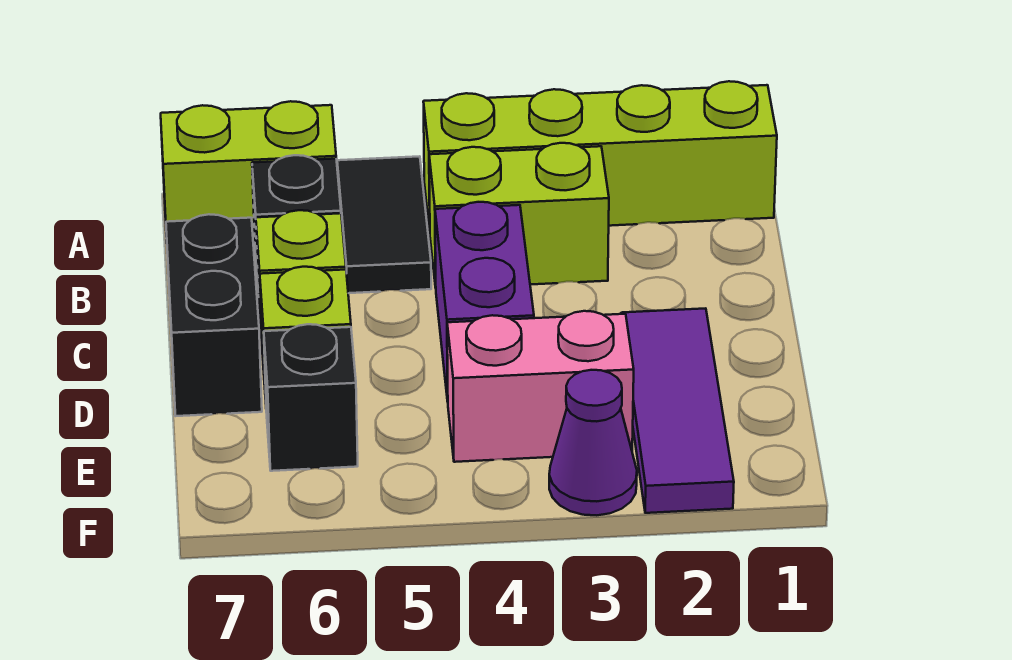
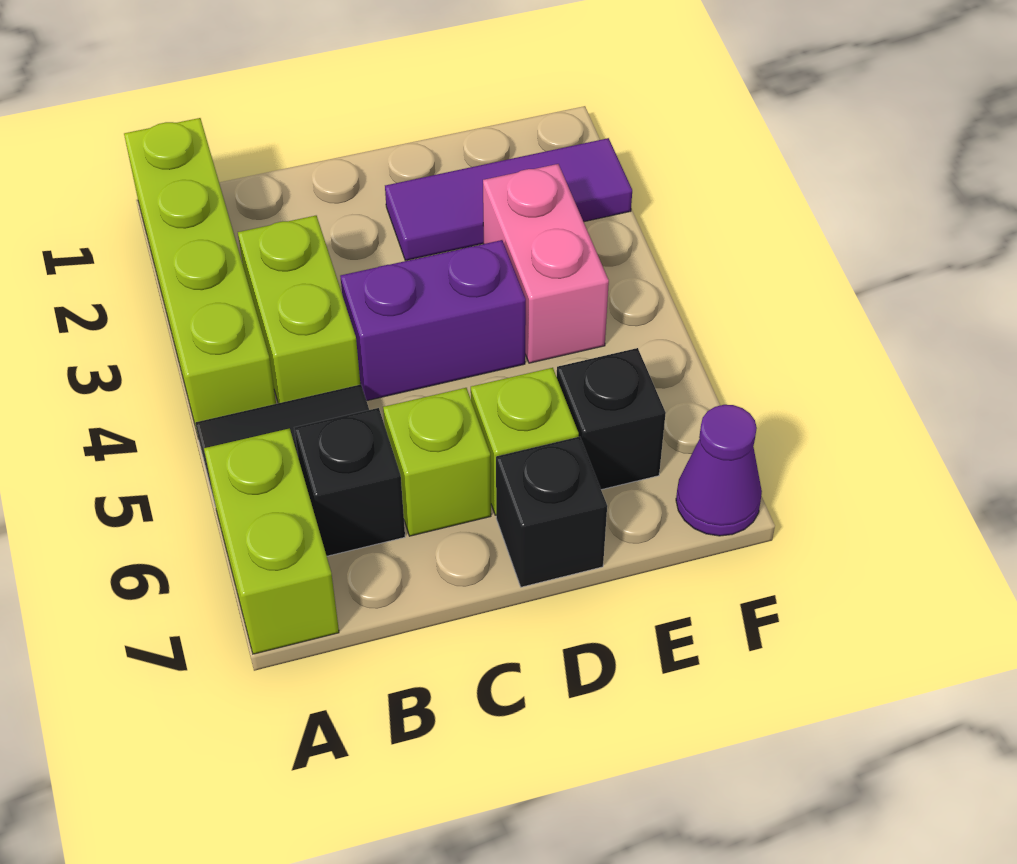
black brick C7:D7 level 1 -> black brick D7 level 1
purple cone F3 level 1 -> purple cone F7 level 1

